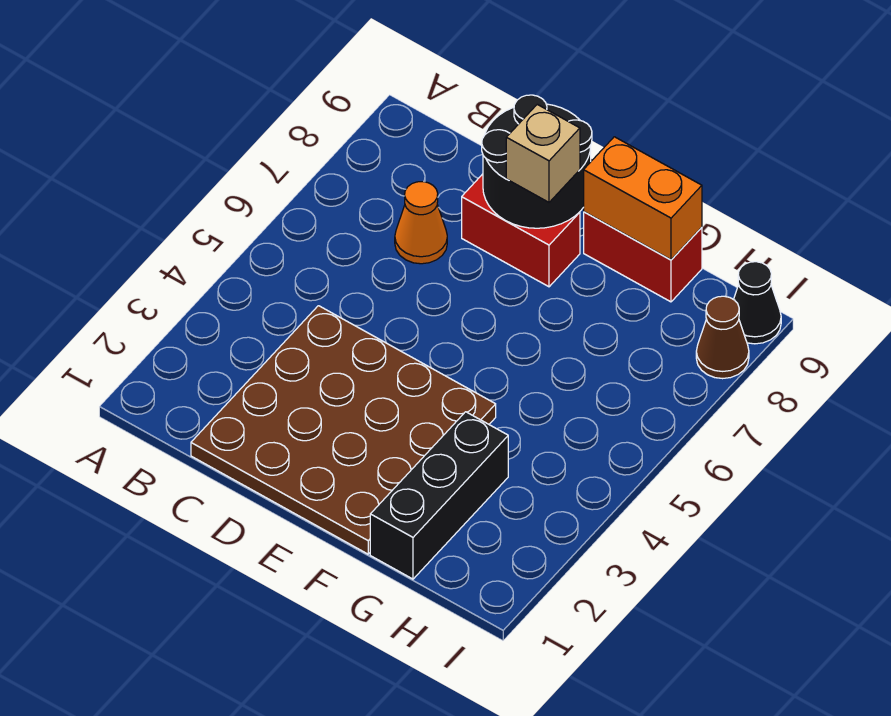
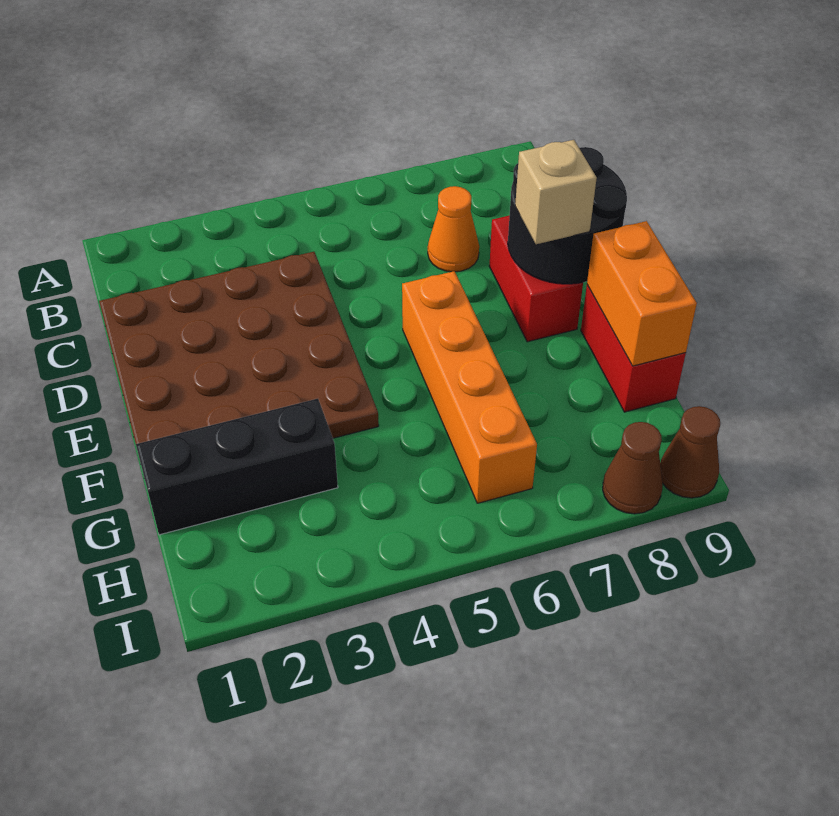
none -> orange brick E6:H6 level 1
black cone I9 level 1 -> brown cone I9 level 1

